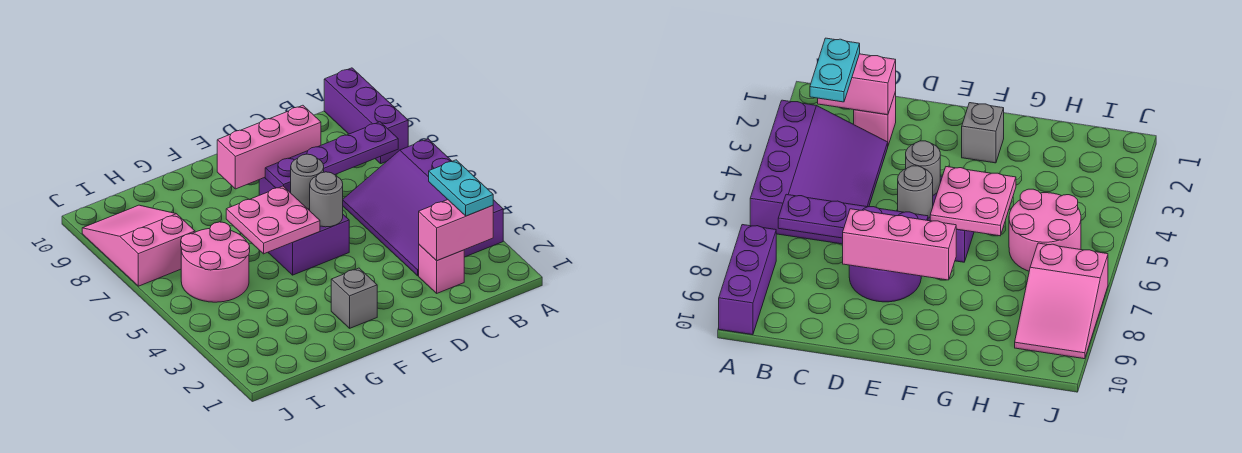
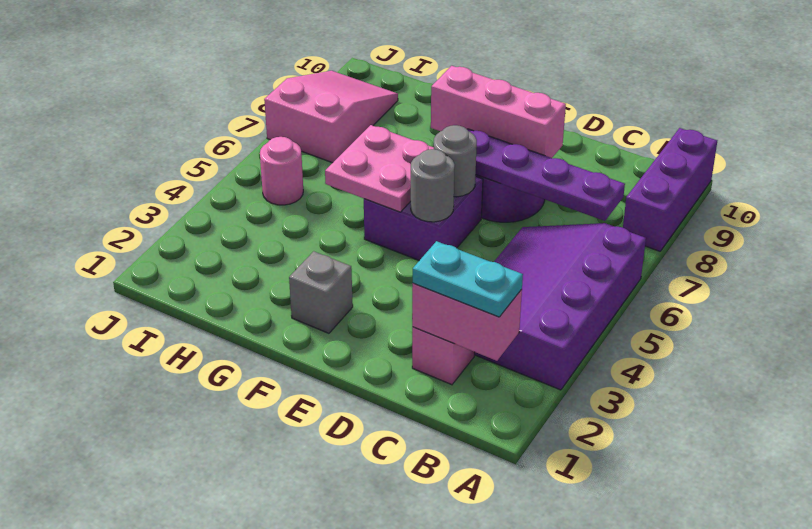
cyan plate B2:B3 level 3 -> cyan plate B2:C2 level 3
pink round brick H5:I6 level 1 -> pink round brick I5 level 1

